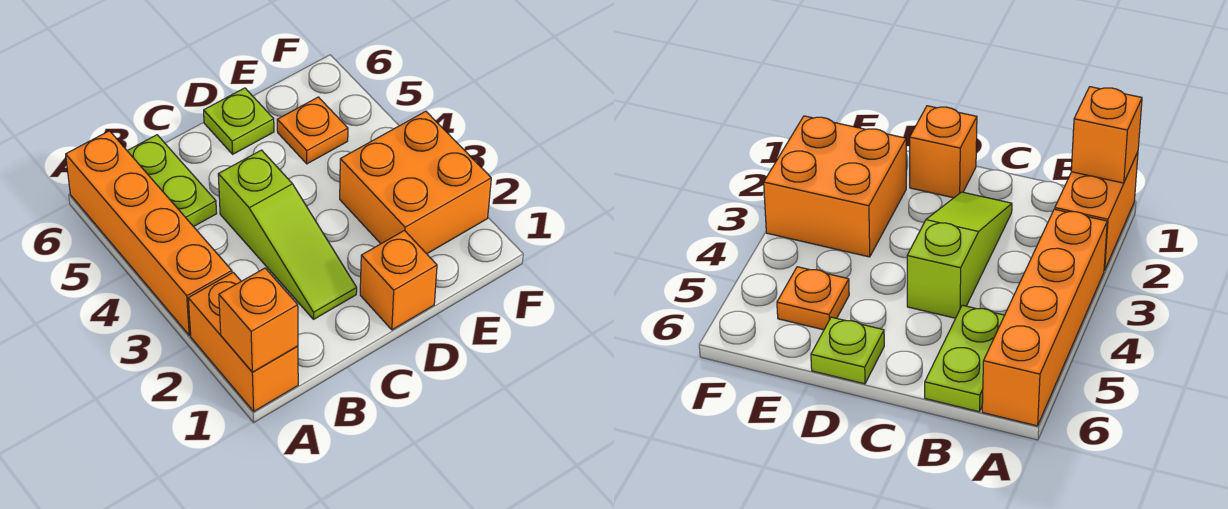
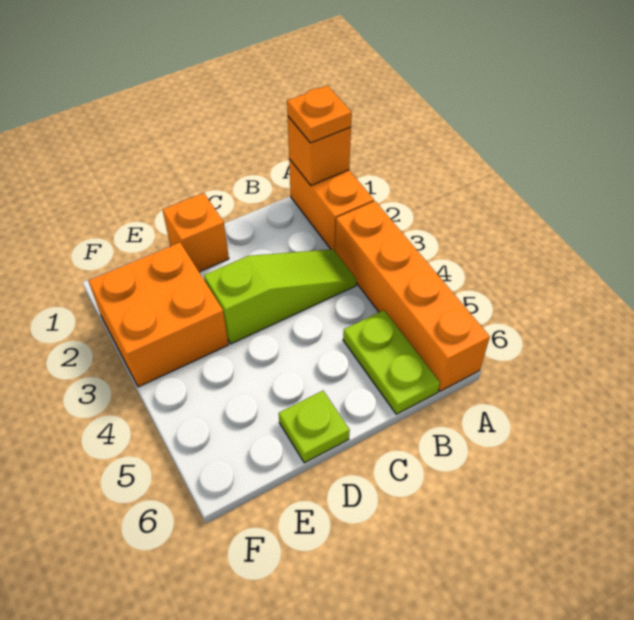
lime slope C2:C4 level 1 top 4 -> lime slope B3:D3 level 1 top D
orange plate E5 level 1 -> orange plate A1 level 3

